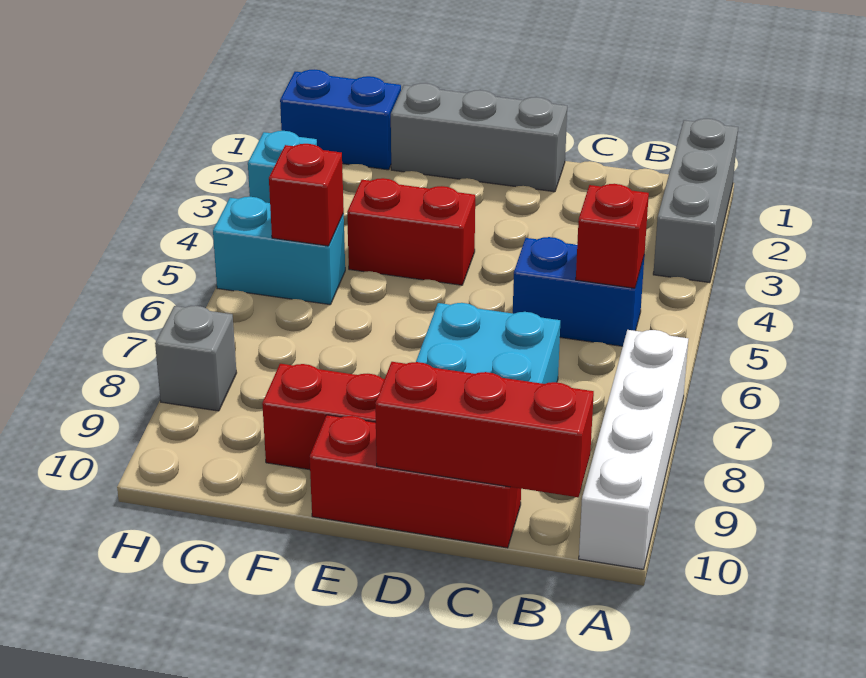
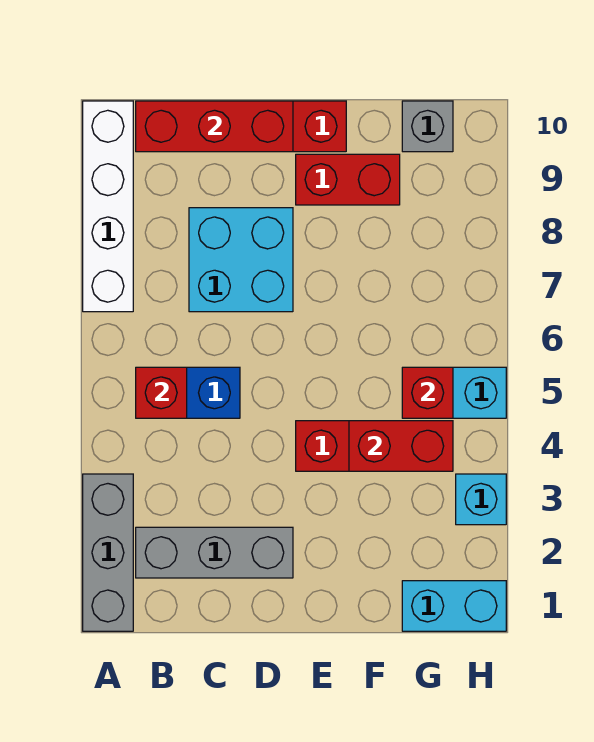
grey brick D1:F1 level 1 -> grey brick B2:D2 level 1
none -> red brick F4:G4 level 2
blue brick G1:H1 level 1 -> cyan brick G1:H1 level 1
grey brick H8 level 1 -> grey brick G10 level 1

